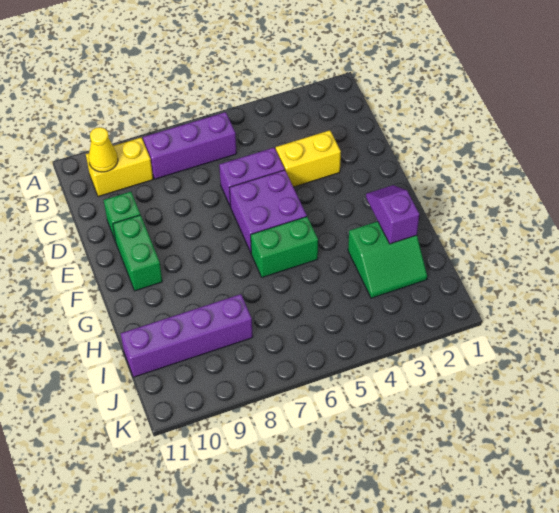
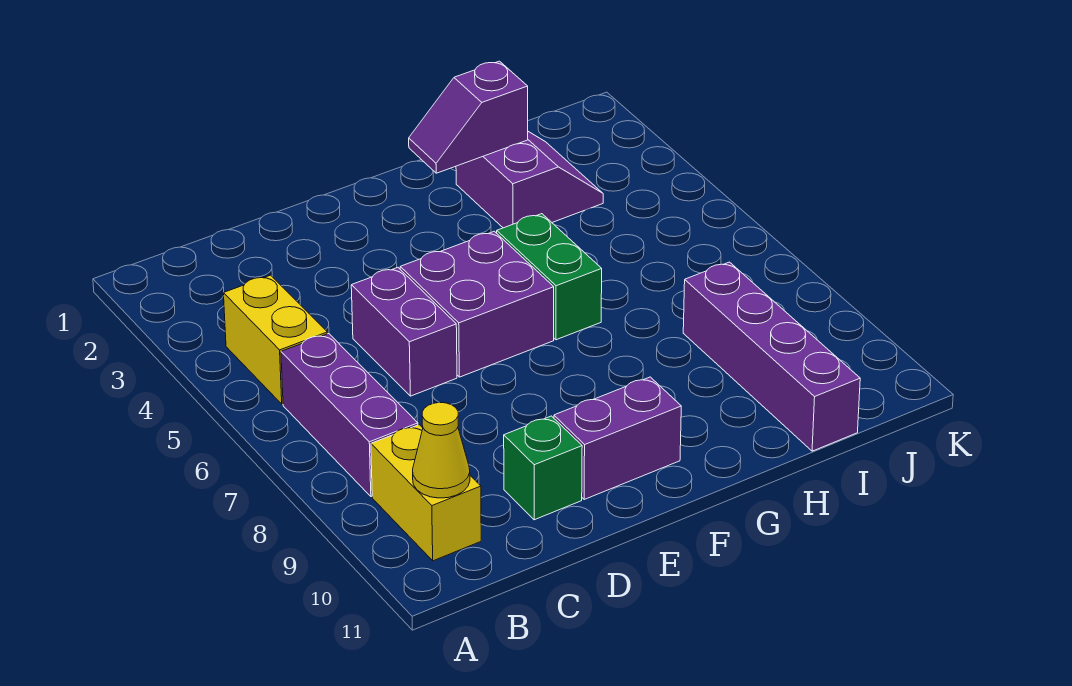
yellow brick D3:D4 level 1 -> yellow brick B4:B5 level 1
green brick E10:F10 level 1 -> purple brick E10:F10 level 1
green slope H2:I3 level 1 top H -> purple slope H2:I3 level 1 top H

